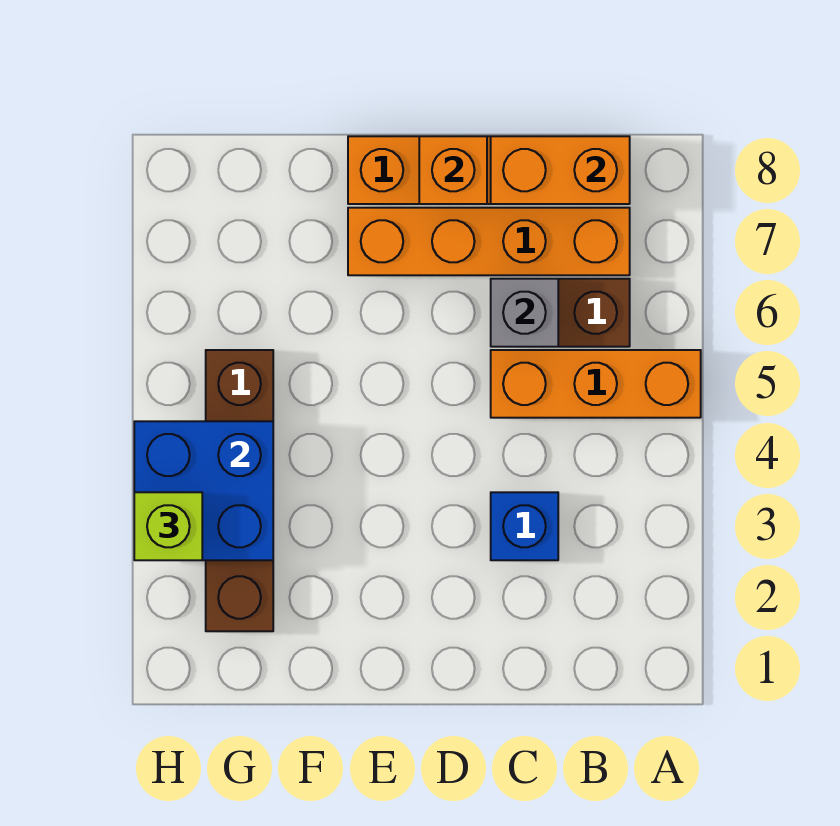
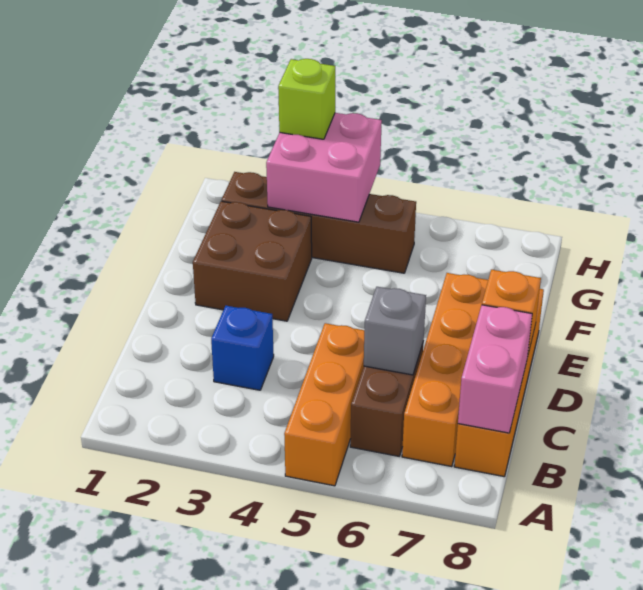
orange brick B8:C8 level 2 -> pink brick B8:C8 level 2
none -> brown brick E2:F3 level 1
blue brick G3:H4 level 2 -> pink brick G3:H4 level 2

